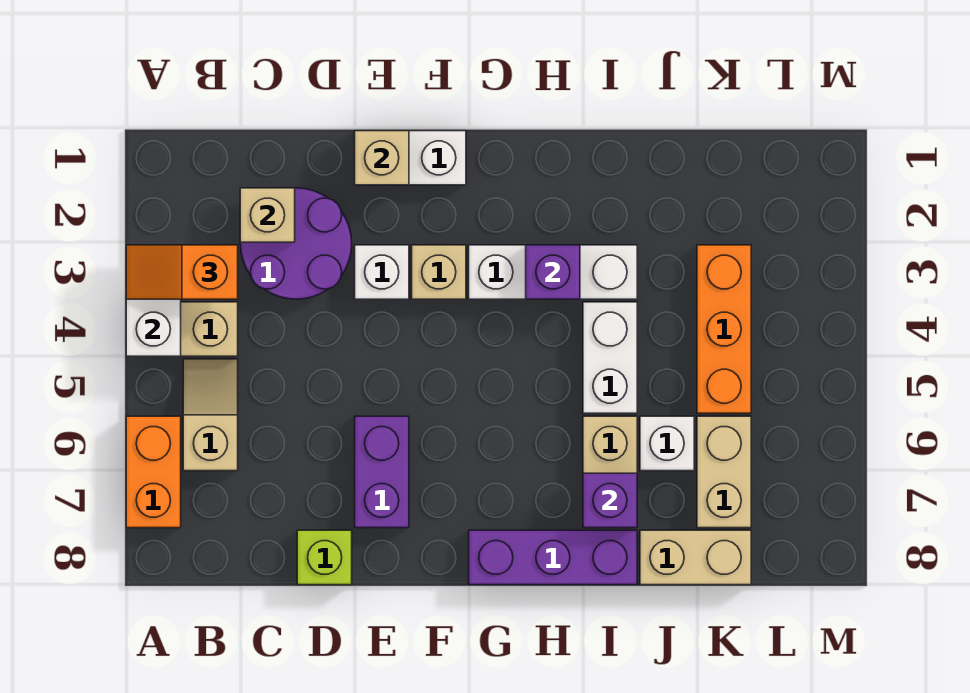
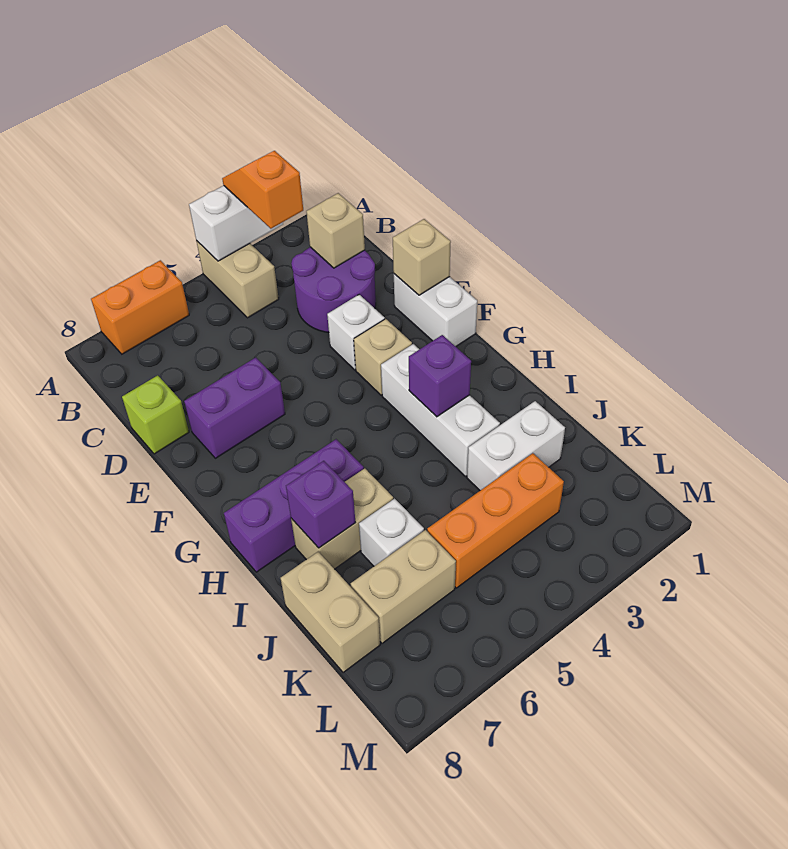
tan slope B5:B6 level 1 top 6 -> none
purple brick G8:I8 level 1 -> purple brick H6:H8 level 1
white brick I4:I5 level 1 -> white brick J2:J3 level 1

